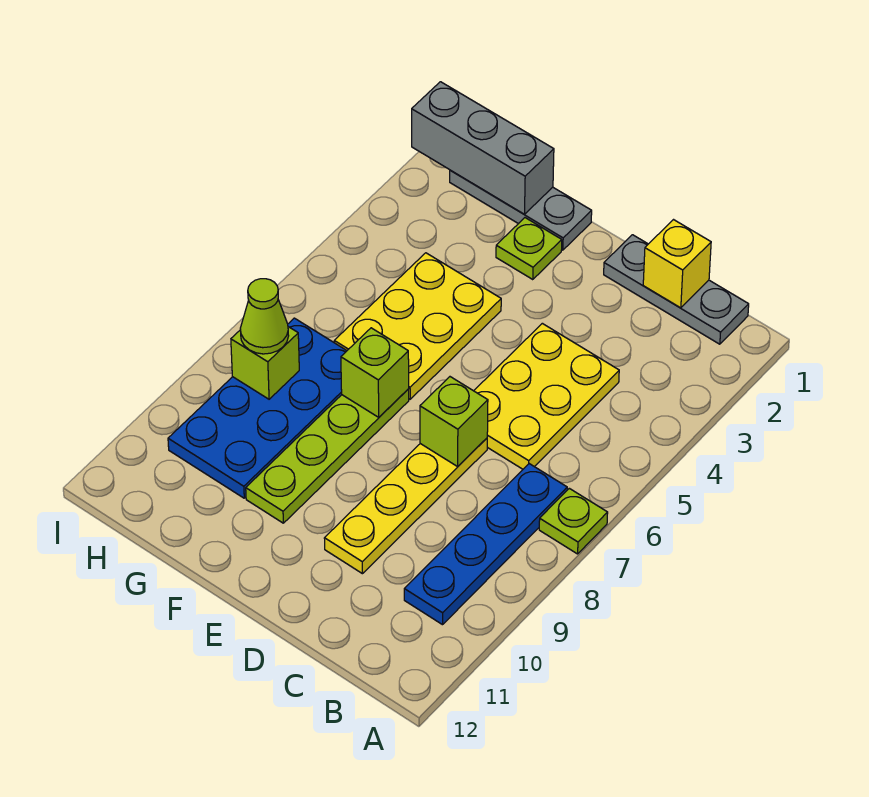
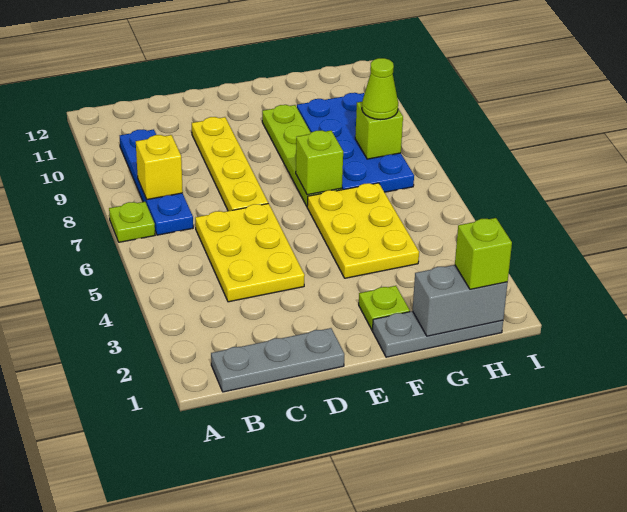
yellow brick C1 level 2 -> yellow brick B8 level 2
lime brick D7 level 2 -> lime brick H1 level 3
grey brick G1:I1 level 2 -> grey brick G1:H1 level 2

